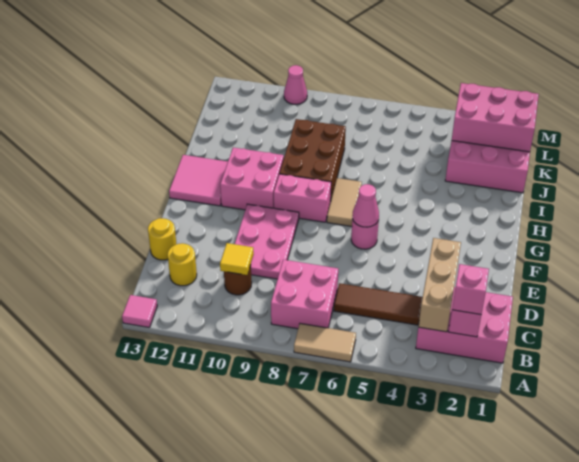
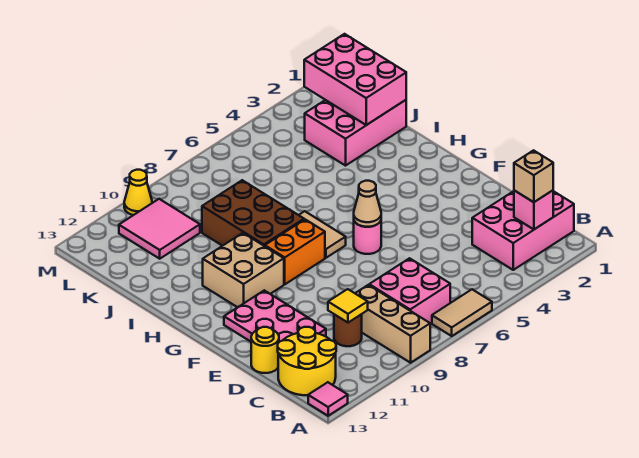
pink brick B2 level 3 -> tan brick B2 level 3
tan brick B3:D3 level 2 -> tan brick A9:C9 level 1
brown tile C4:C6 level 1 -> none
yellow round brick C12 level 1 -> yellow round brick B12:C13 level 1
pink plate D9:F10 level 1 -> pink plate D11:F12 level 1
pink cone F6 level 2 -> tan cone F6 level 2
pink brick G8:G9 level 1 -> orange brick G8:G9 level 1
pink brick G10:H11 level 1 -> tan brick G10:H11 level 1
pink tile G12:H13 level 1 -> pink tile K10:L11 level 1
pink brick K1:L3 level 2 -> pink brick J1:L2 level 2
pink cone M10 level 1 -> yellow cone M10 level 1

